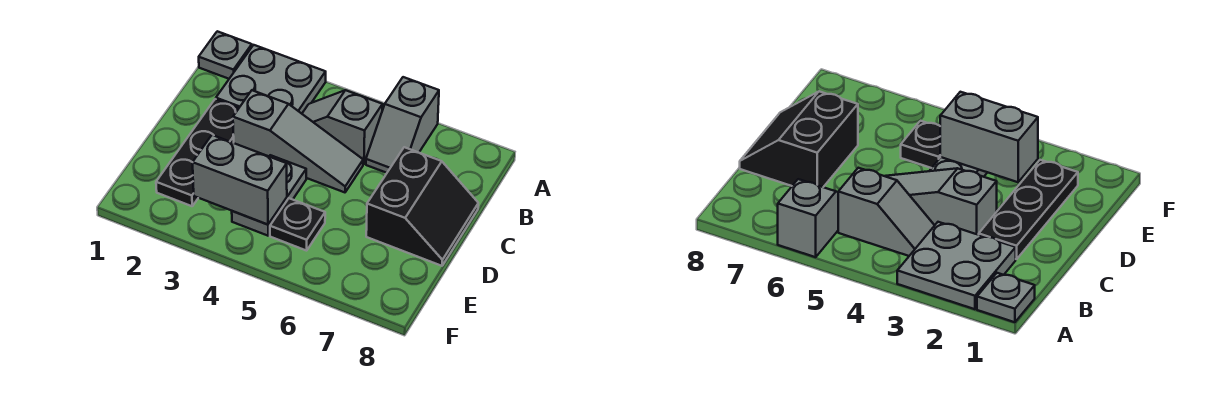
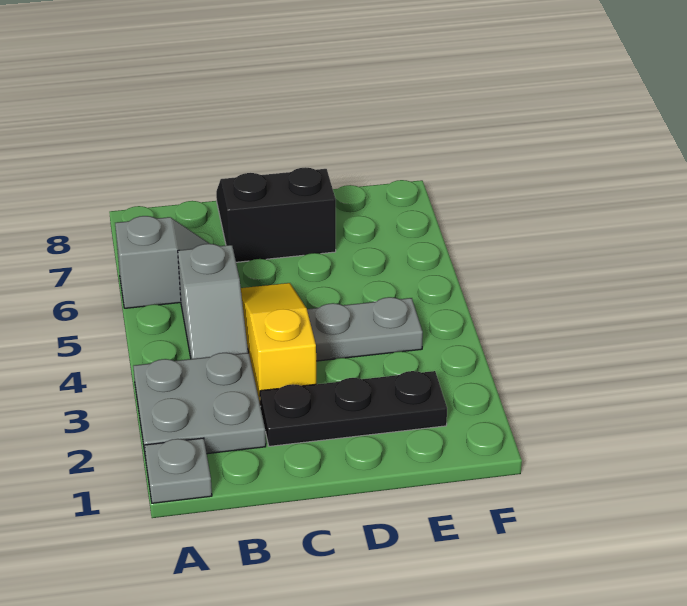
grey slope C3:C5 level 1 top 3 -> yellow slope C3:C5 level 1 top 3
grey brick E3:E4 level 2 -> none
black plate E5 level 1 -> none

